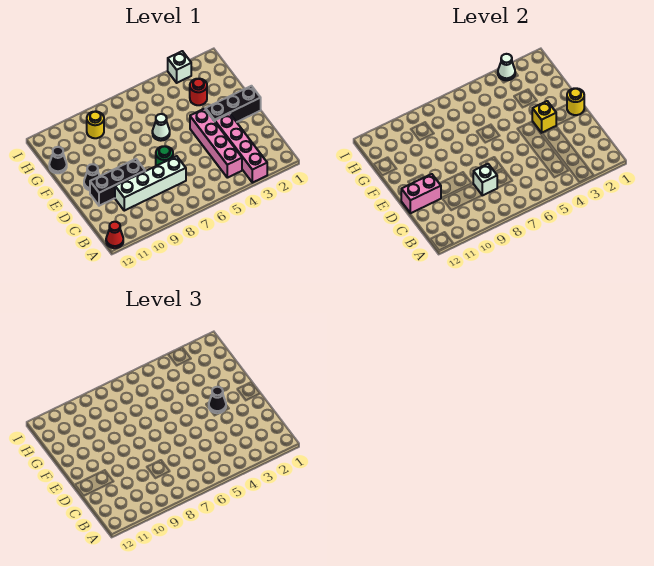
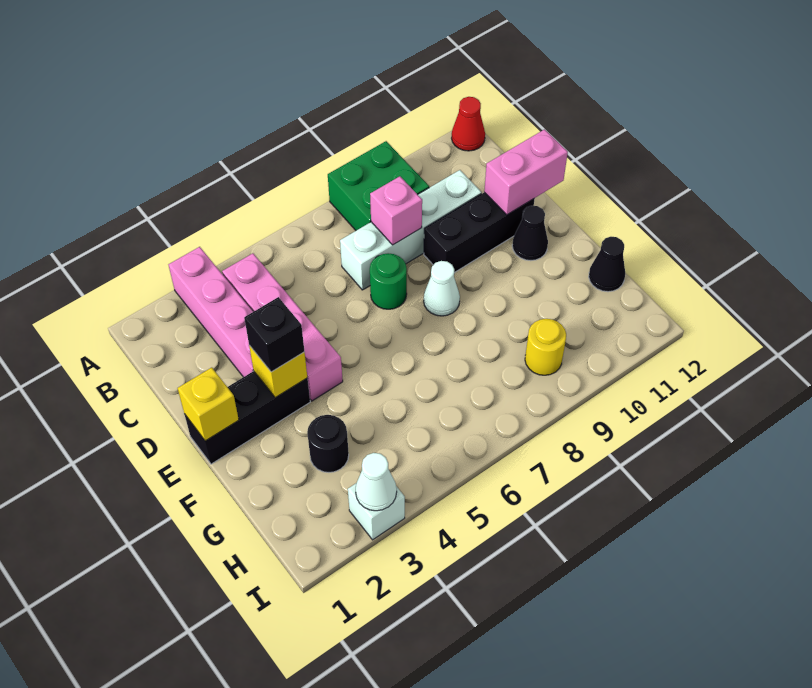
none -> green brick A8:B9 level 1
white brick C8 level 2 -> pink brick C8 level 2
yellow round brick E1 level 2 -> yellow brick E1 level 2
black cone E3 level 3 -> black brick E3 level 3
white cone F6 level 1 -> white cone E8 level 1
red round brick G3 level 1 -> black round brick G3 level 1

